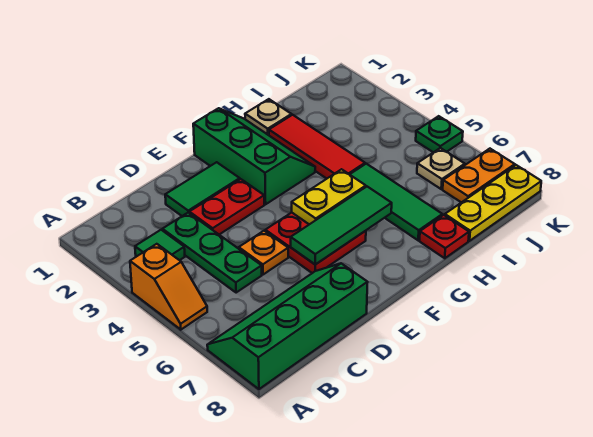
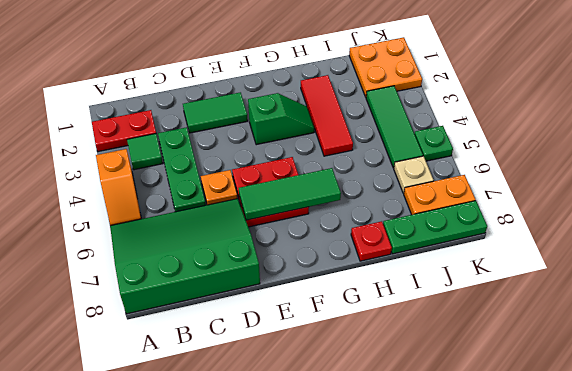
green slope A7:D8 level 1 top 8 -> green slope A6:D8 level 1 top 8
red plate D3:E3 level 1 -> red plate A2:B2 level 1
green slope F1:G3 level 1 top F -> green slope F3:G3 level 1 top F
yellow plate F5:G5 level 2 -> none
tan plate H1 level 1 -> none
green tile H5:H7 level 1 -> green tile J3:J5 level 1
yellow plate I8:K8 level 1 -> green plate I8:K8 level 1
none -> orange plate J1:K2 level 1

